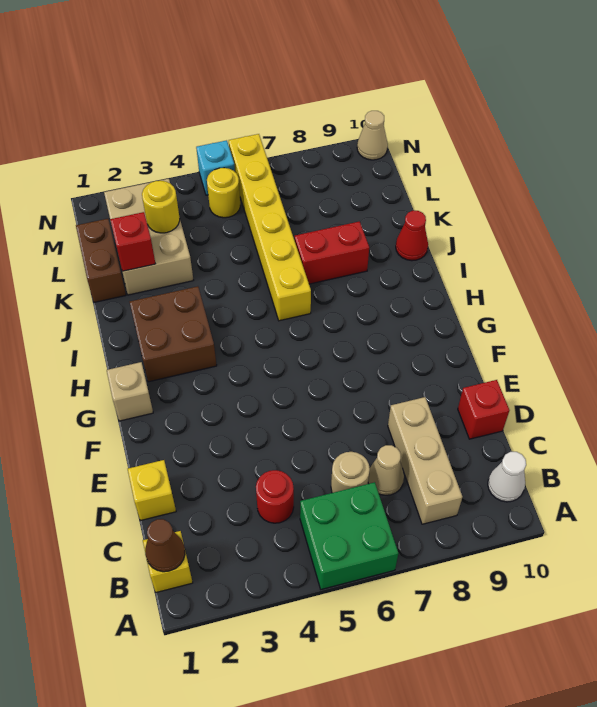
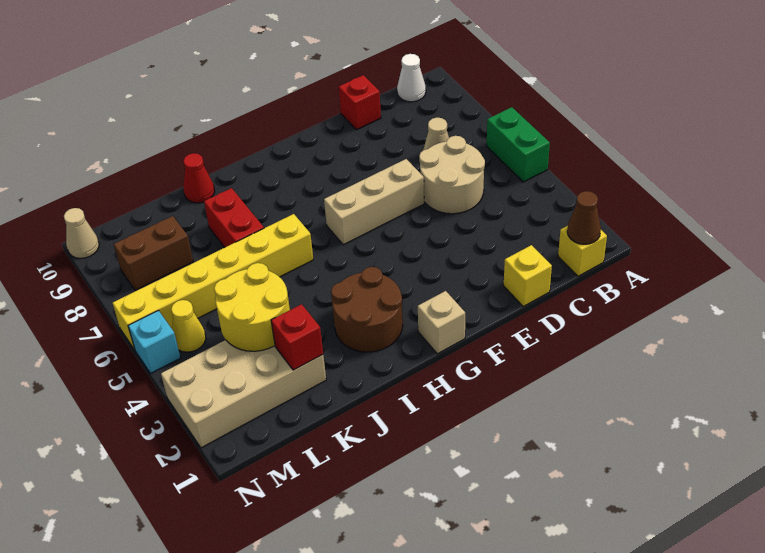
green brick A5:B6 level 1 -> green brick A5:A6 level 1
tan brick B8:D8 level 1 -> tan brick E6:G6 level 1
red round brick C4 level 1 -> none
tan round brick C6 level 1 -> tan round brick C5:D6 level 1
brown brick H2:I3 level 1 -> brown round brick H2:I3 level 1
brown brick K1:L1 level 1 -> brown brick L8:M8 level 1
tan brick K2:M3 level 1 -> tan brick K2:N3 level 1
yellow round brick L3 level 2 -> yellow round brick K3:L4 level 2
yellow round brick M5 level 1 -> yellow cone M5 level 1

